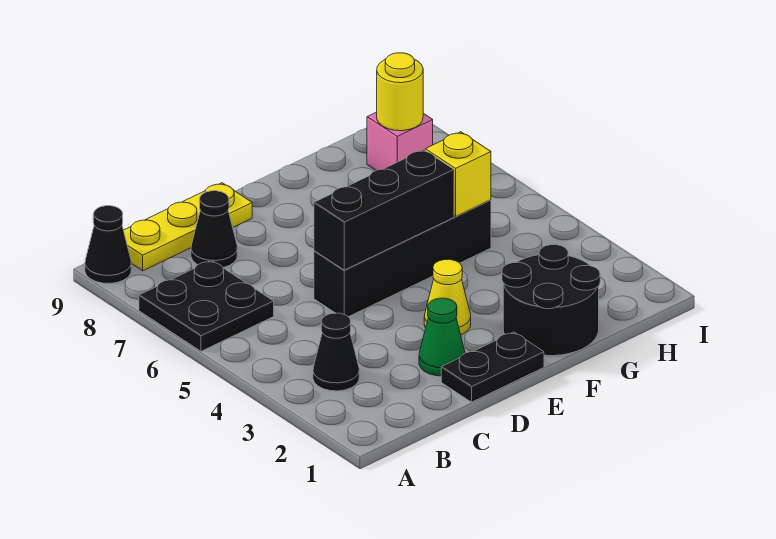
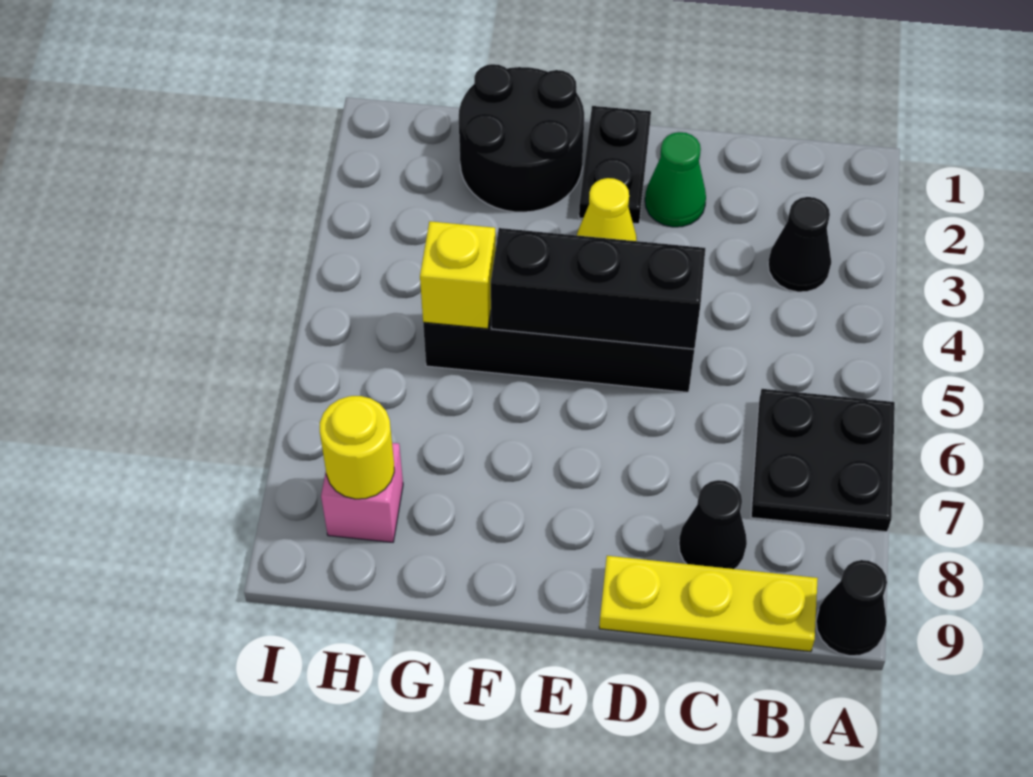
black plate D1:E1 level 1 -> black plate E1:E2 level 1

